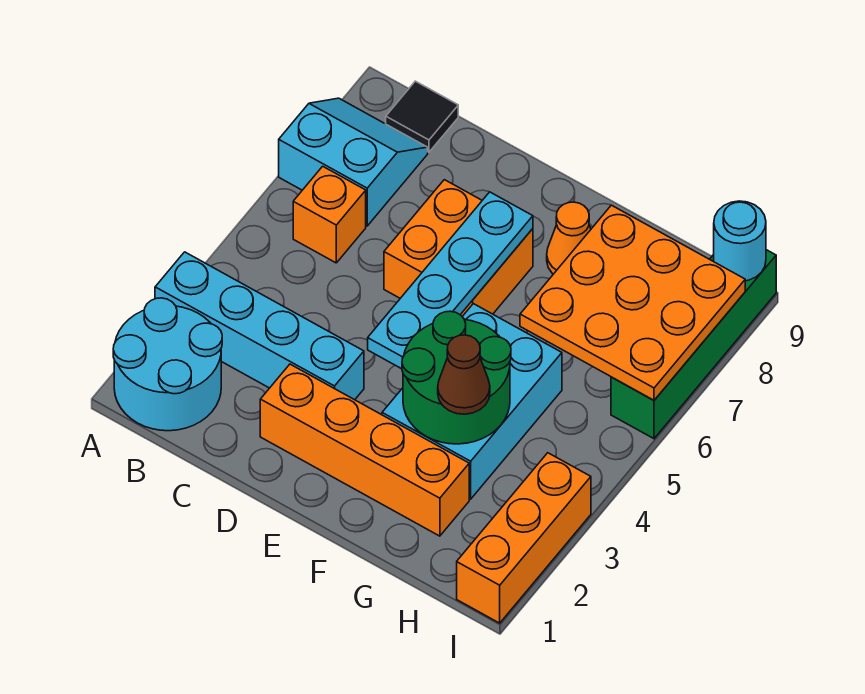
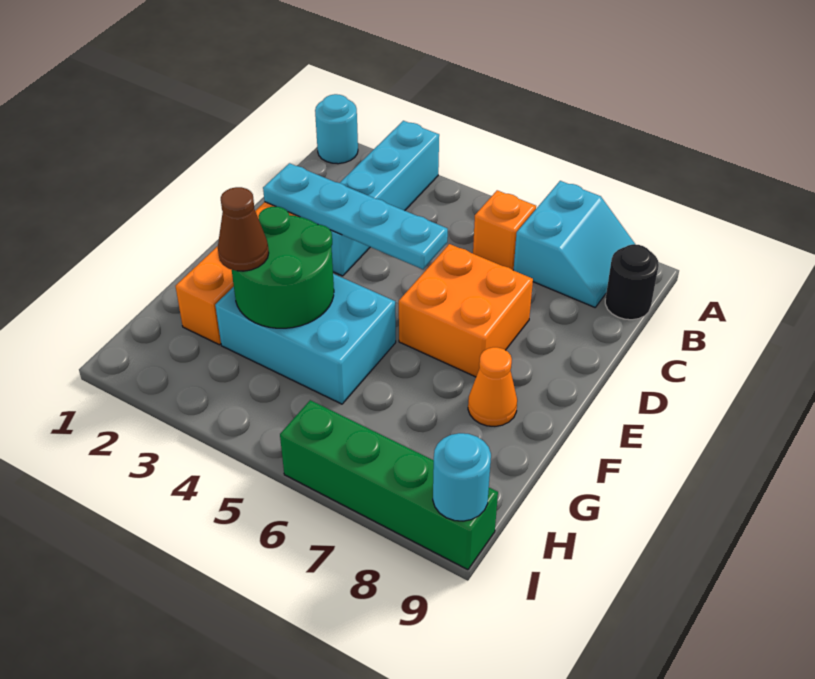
cyan round brick A1:B2 level 1 -> cyan round brick A1 level 1
black tile B9 level 1 -> black round brick B9 level 1
cyan plate E4:E7 level 2 -> cyan plate D2:D5 level 2
orange plate G6:I8 level 2 -> none
orange brick I1:I3 level 1 -> none

